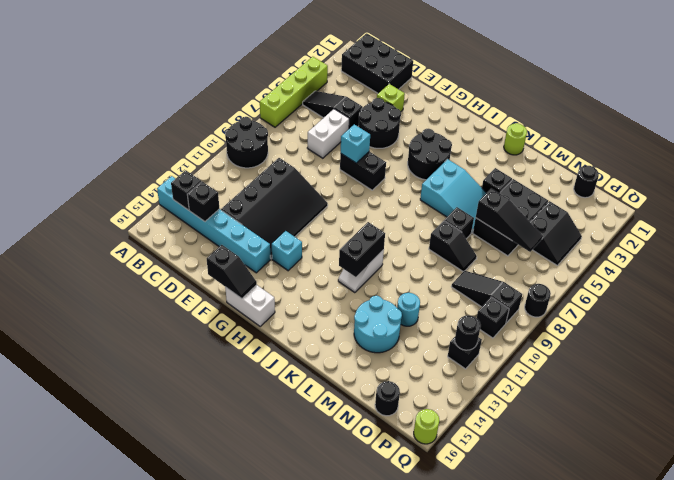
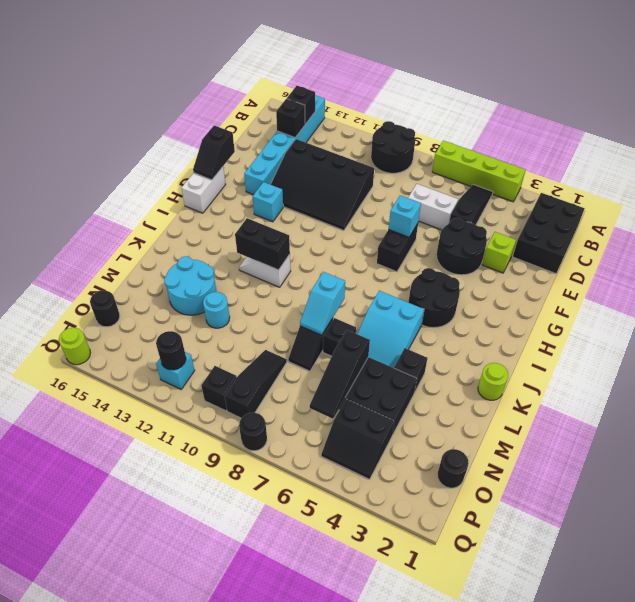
none -> cyan slope K8:L8 level 2 top K
black brick P12 level 1 -> cyan brick P12 level 1

